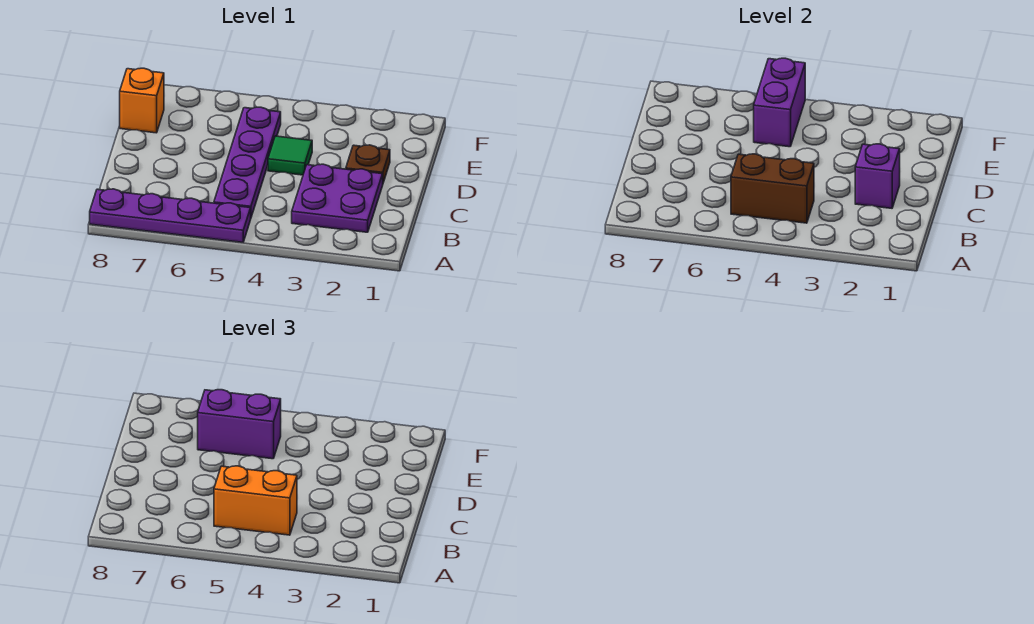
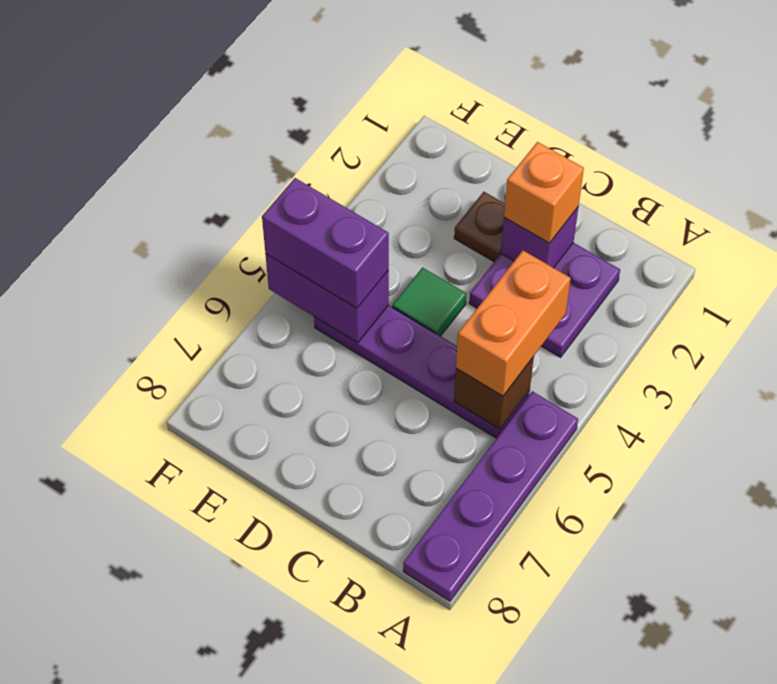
brown brick B4:B5 level 2 -> brown brick B5 level 2
purple brick E5:E6 level 3 -> purple brick E5:F5 level 3
orange brick E8 level 1 -> orange brick C2 level 3

